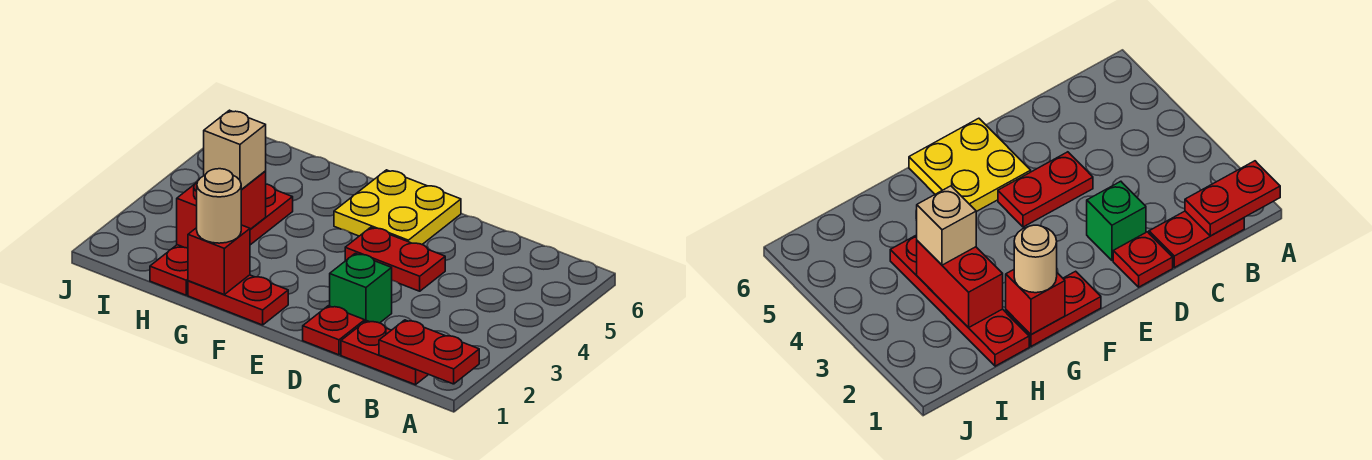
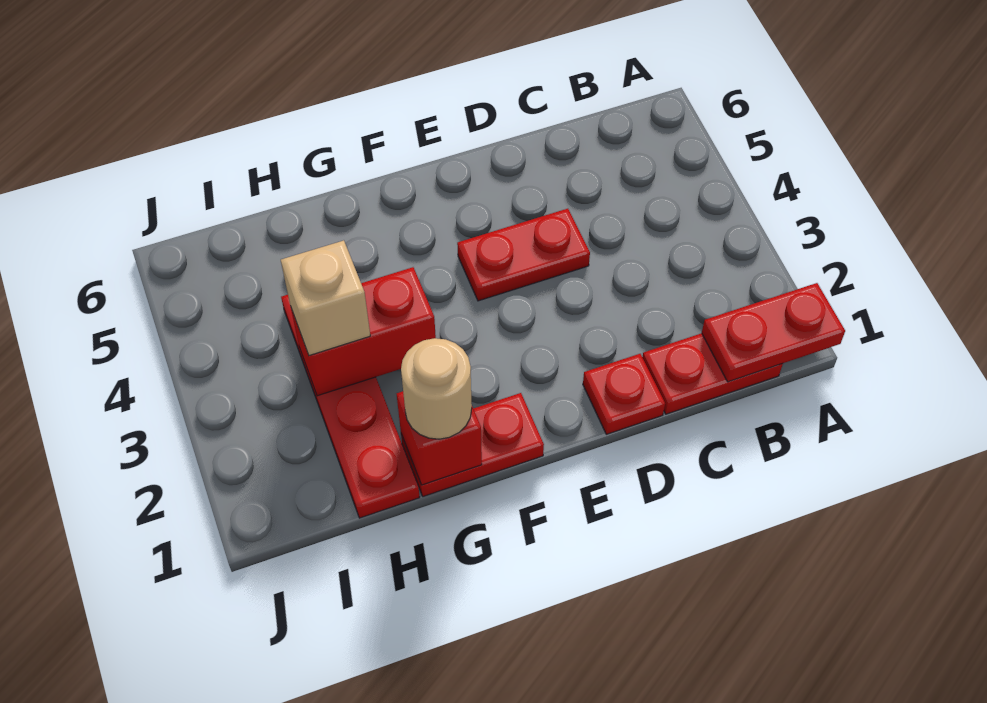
green brick D2 level 1 -> none
yellow plate E5:F6 level 1 -> none
red brick H2:H3 level 2 -> red brick G3:H3 level 2

